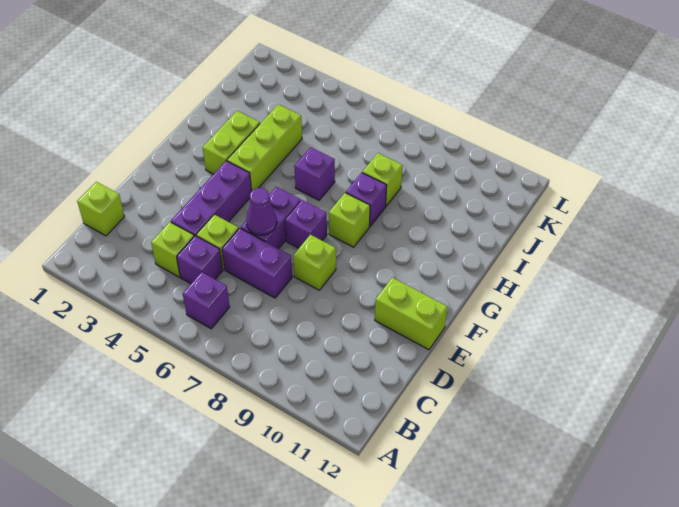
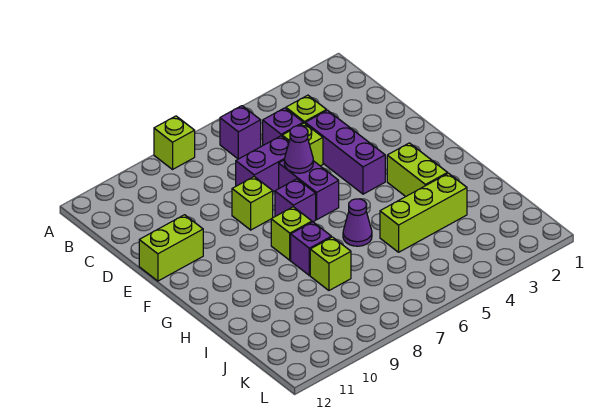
lime brick C1 level 1 -> lime brick A8 level 1
lime brick G4:I4 level 1 -> lime brick I3:I5 level 1
purple brick H6 level 1 -> purple cone H6 level 1

